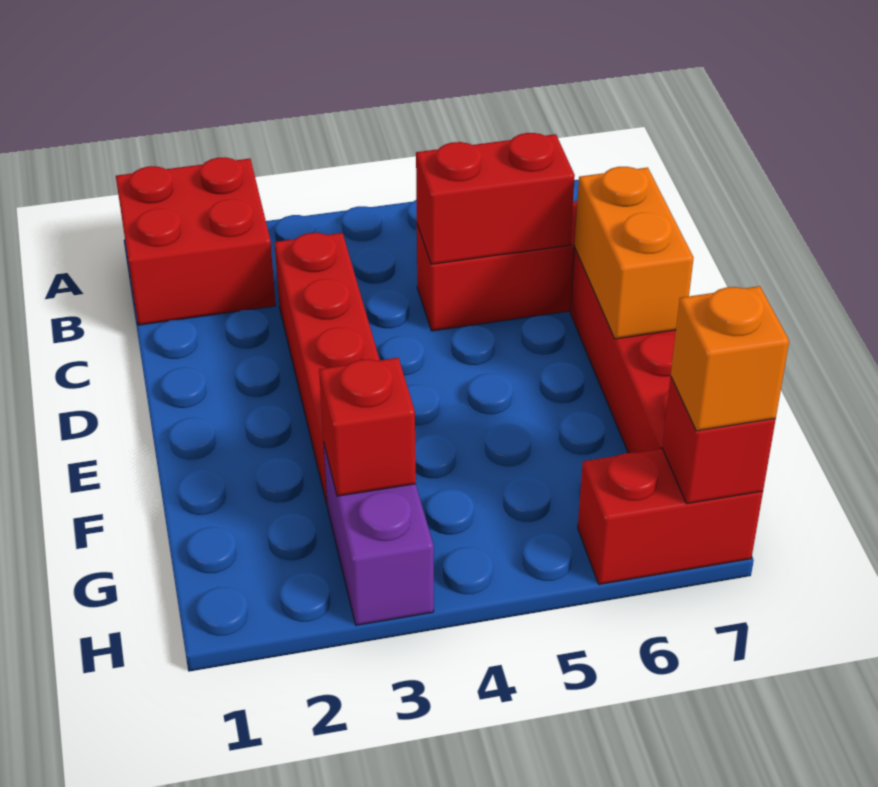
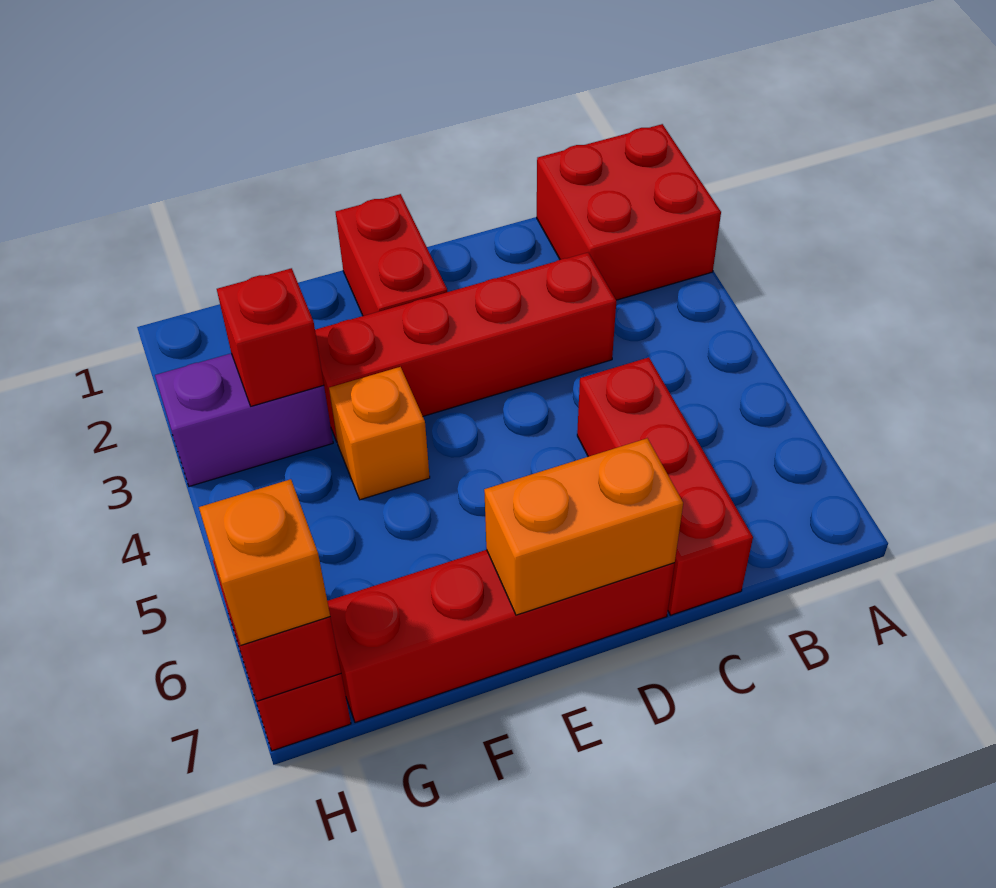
red brick C5:C6 level 2 -> red brick E1:E2 level 1
none -> orange brick F4 level 1

